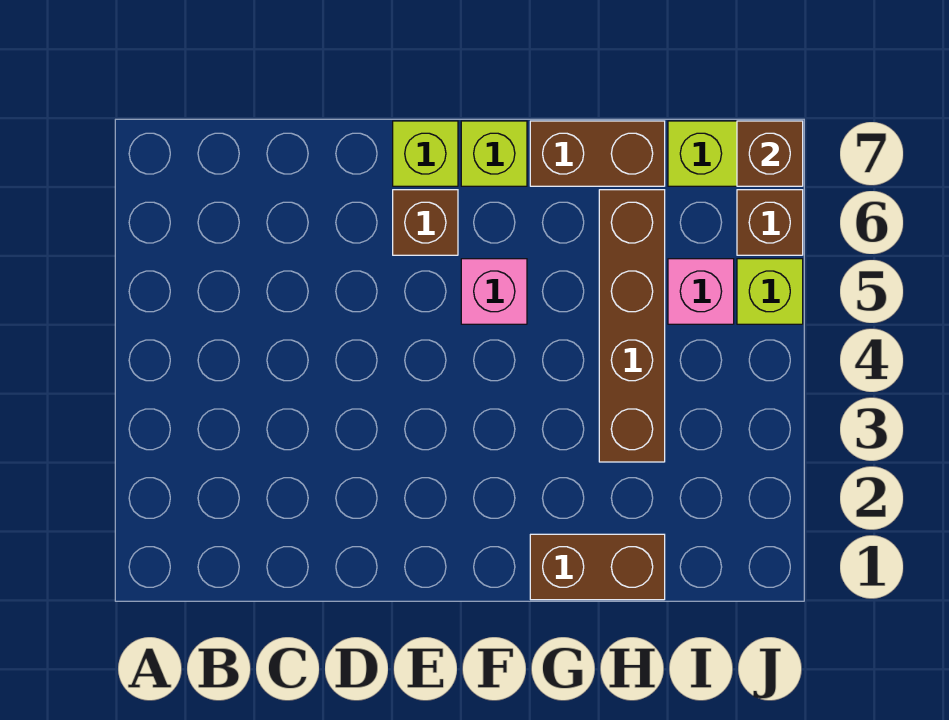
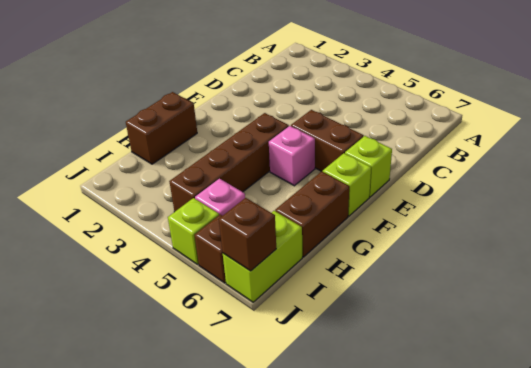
brown brick E6 level 1 -> brown brick E5:E6 level 1
brown brick H3:H6 level 1 -> brown brick F4:I4 level 1

